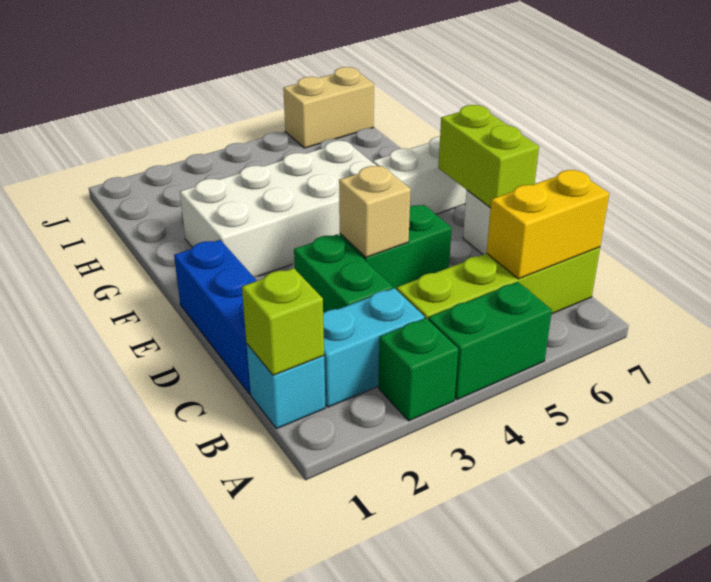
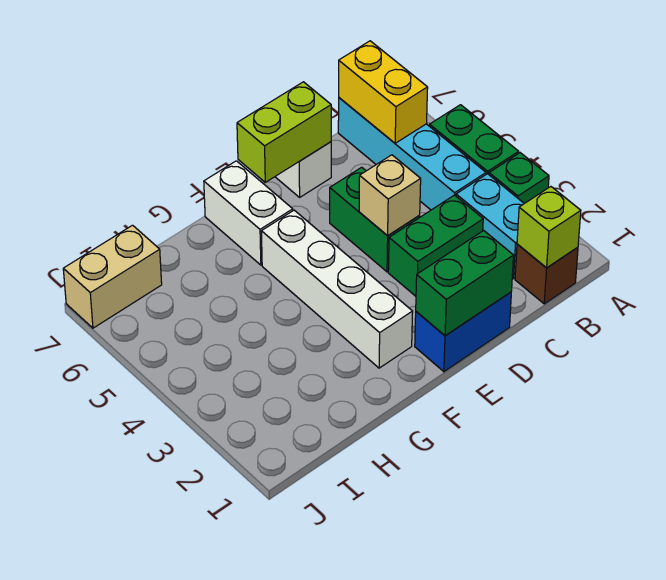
cyan brick B1 level 1 -> brown brick B1 level 1
lime brick B4:B7 level 1 -> cyan brick B4:B7 level 1
blue brick C1:E1 level 1 -> blue brick D1:E1 level 1
none -> green brick D1:E1 level 2
white brick F2:G5 level 1 -> white brick F2:F5 level 1
tan brick J6:J7 level 1 -> tan brick I7:J7 level 1

